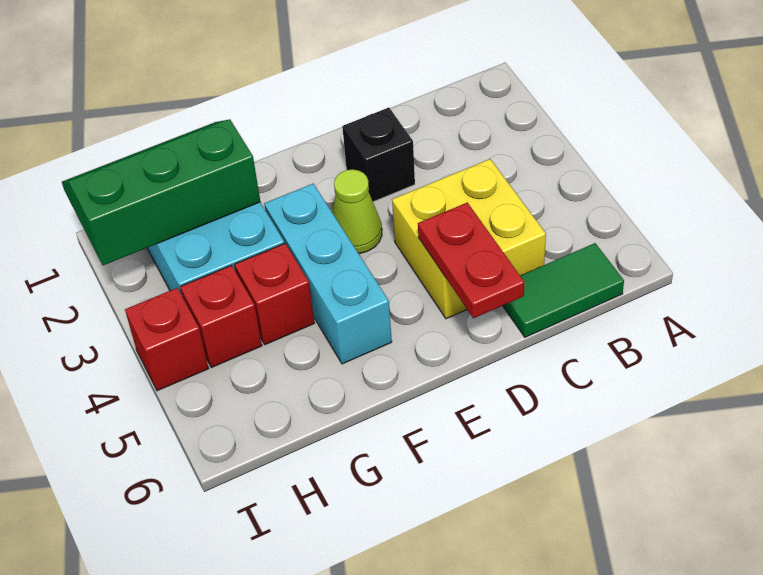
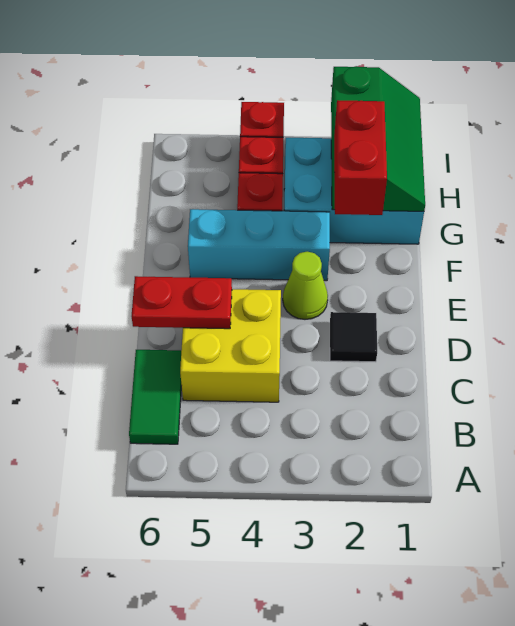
black brick D2 level 1 -> black tile D2 level 1
none -> red brick F2:G2 level 3

